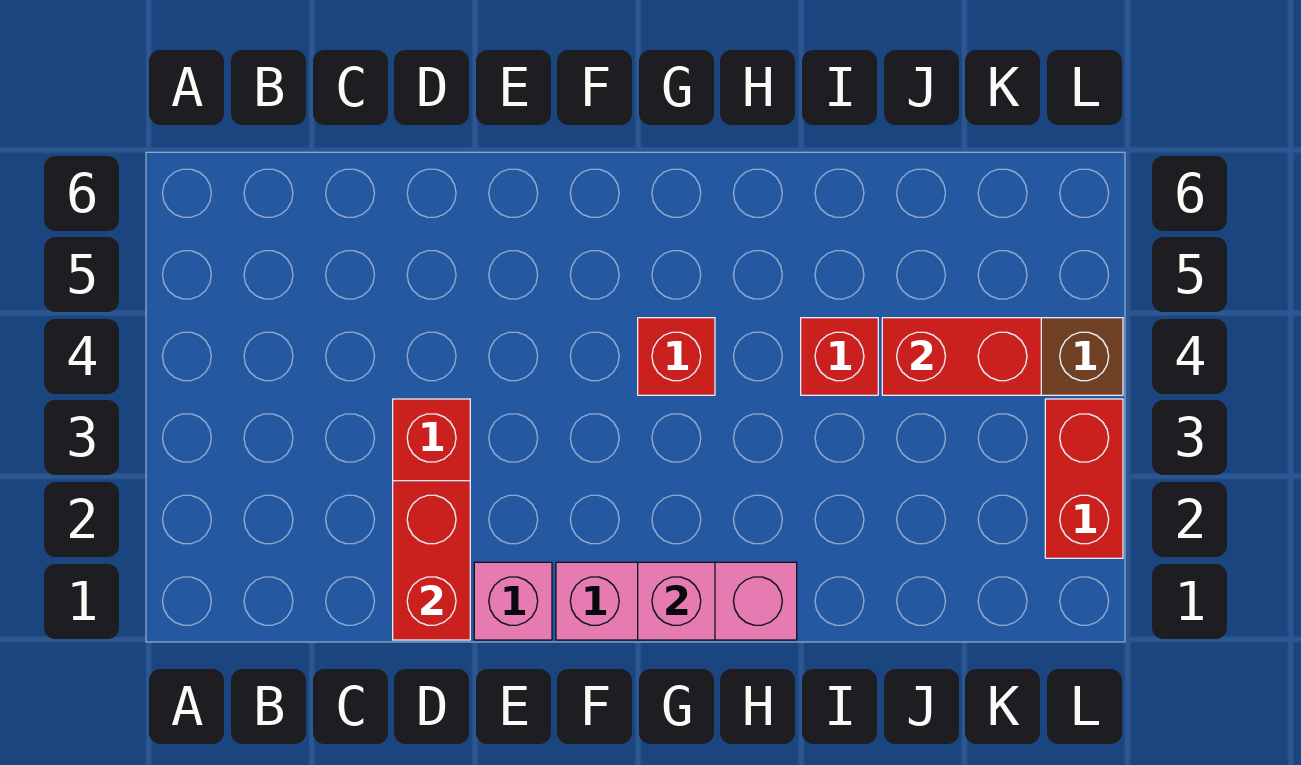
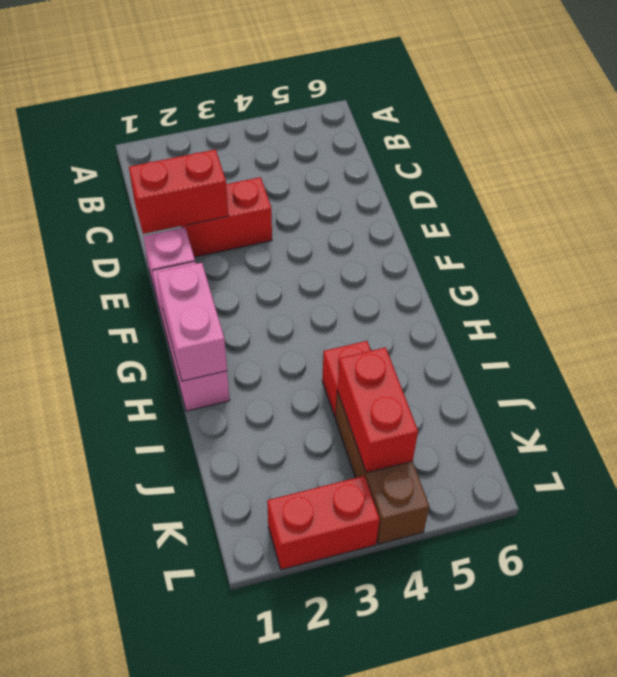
pink brick G1 level 2 -> pink brick G1:H1 level 2
red brick G4 level 1 -> none

